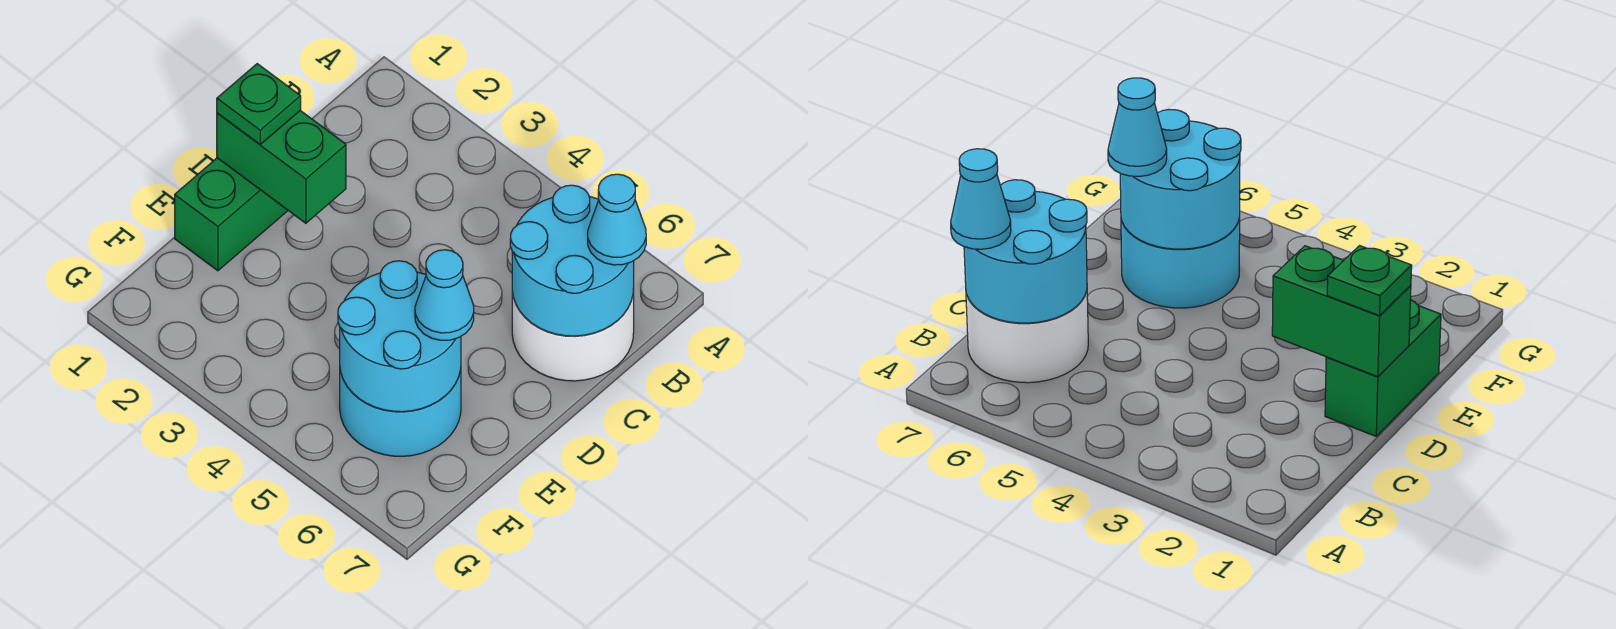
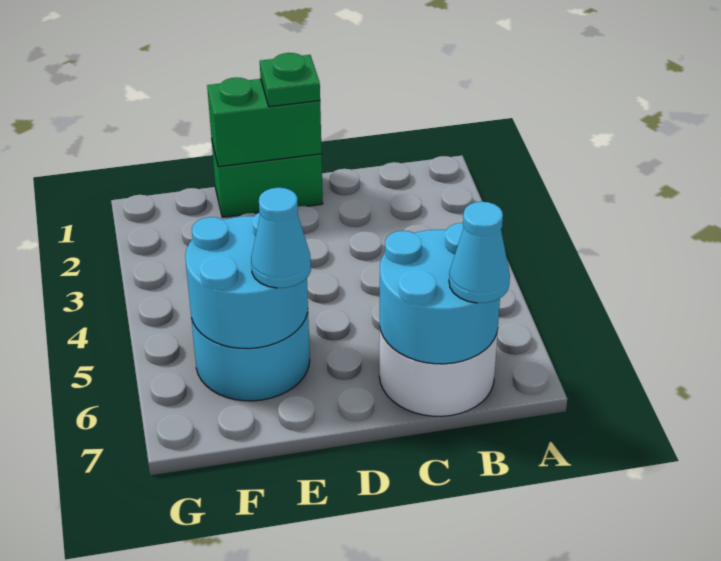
green brick D1:D2 level 2 -> green brick D1:E1 level 2

